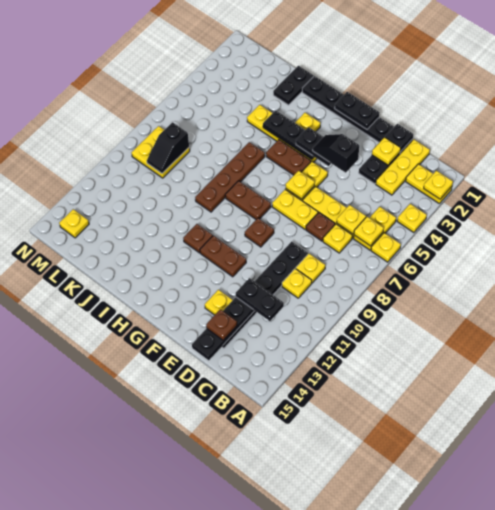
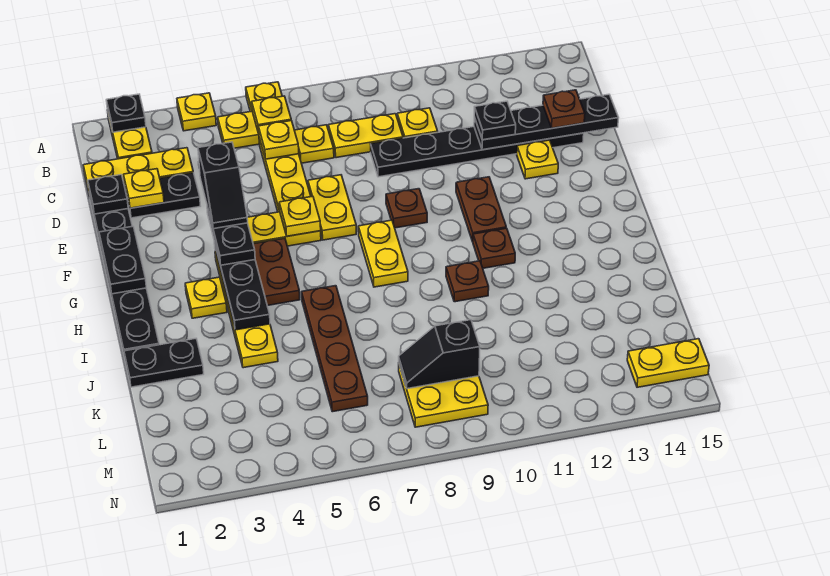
yellow plate A2 level 2 -> black plate A2 level 2
yellow plate C9 level 1 -> yellow plate C8:C9 level 1
black plate C12:D12 level 3 -> black plate D12 level 3
brown plate D7 level 1 -> brown plate I10 level 1
brown plate G8:H8 level 1 -> yellow plate G8:H8 level 1
brown plate I6:I9 level 1 -> brown plate I6:L6 level 1
black slope L8:L9 level 2 top 8 -> black slope L8:L9 level 2 top 9
yellow plate M14 level 1 -> yellow plate M14:M15 level 1

